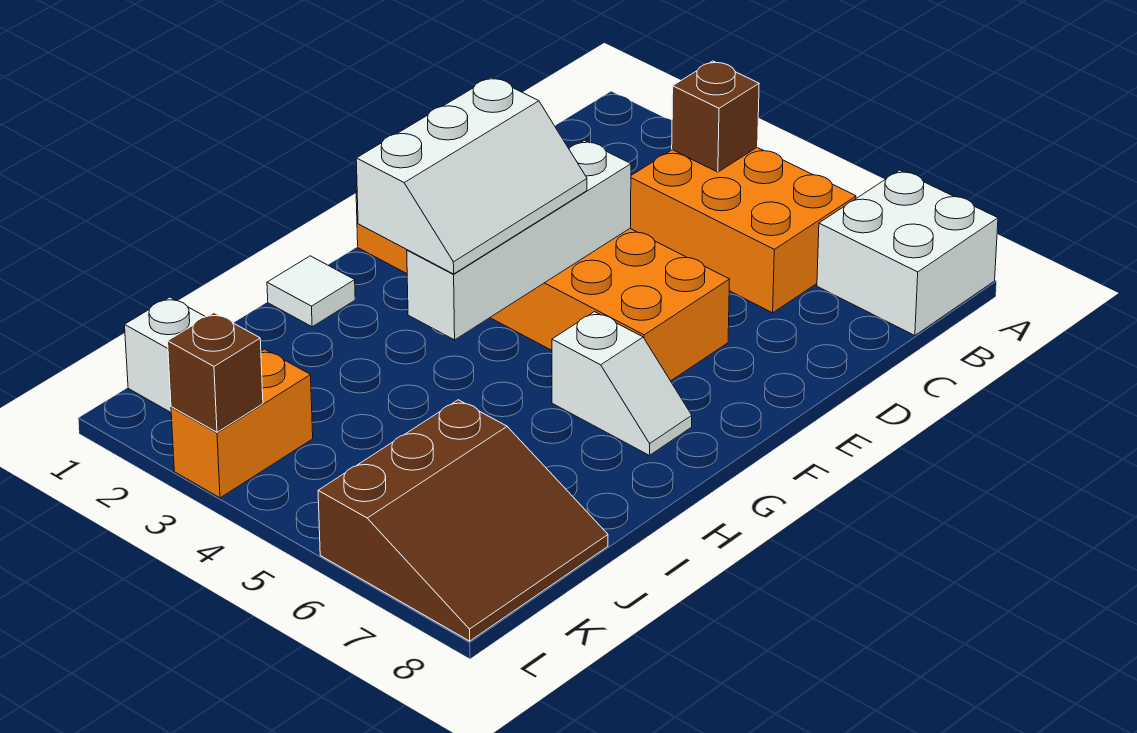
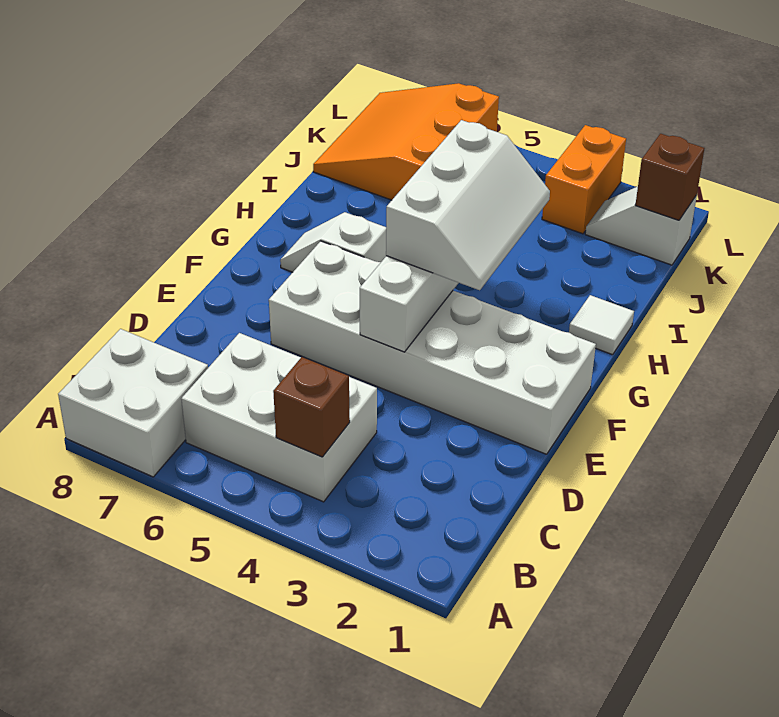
orange brick B4:C6 level 1 -> white brick B4:C6 level 1
orange brick E1:F6 level 1 -> white brick E1:F6 level 1
white slope F3:H4 level 3 top 3 -> white slope F3:H4 level 3 top 4
brown slope J6:L8 level 1 top 6 -> orange slope J6:L8 level 1 top 6
brown brick L3 level 2 -> brown brick K1 level 2

